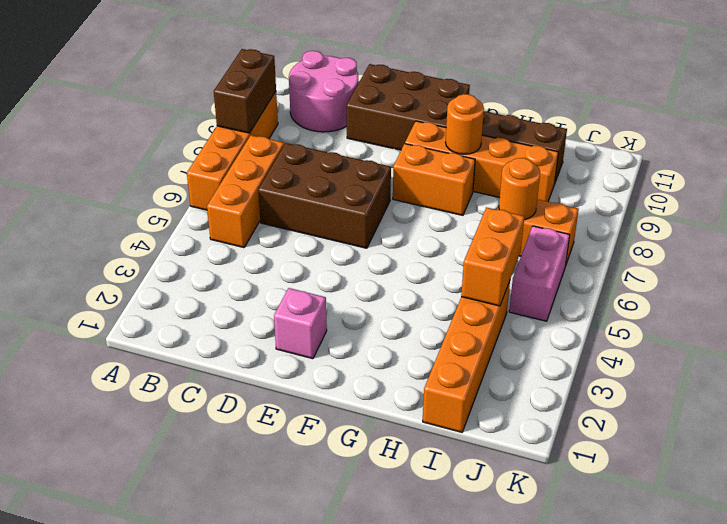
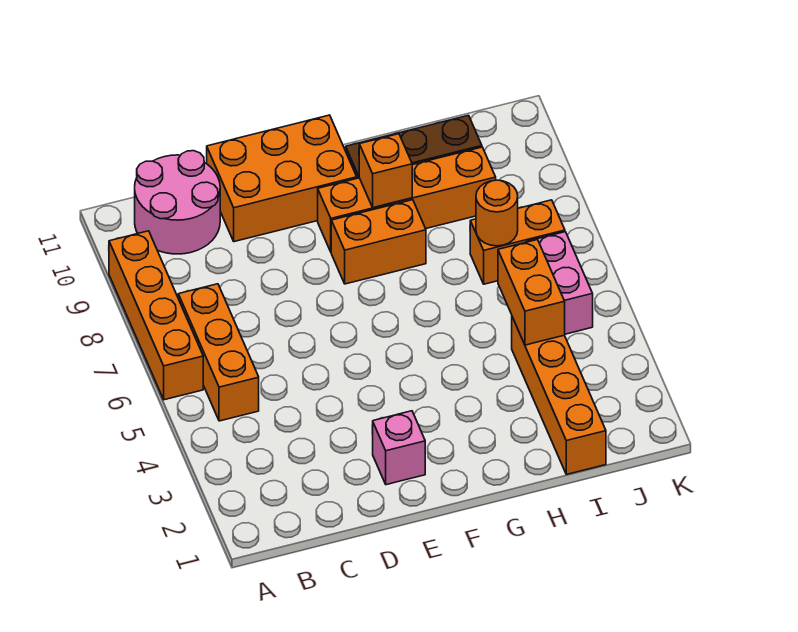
brown brick A8:A9 level 2 -> none
brown brick C6:E7 level 1 -> none
brown brick D10:F11 level 1 -> orange brick D10:F11 level 1
orange round brick G9 level 2 -> orange brick G9 level 2

